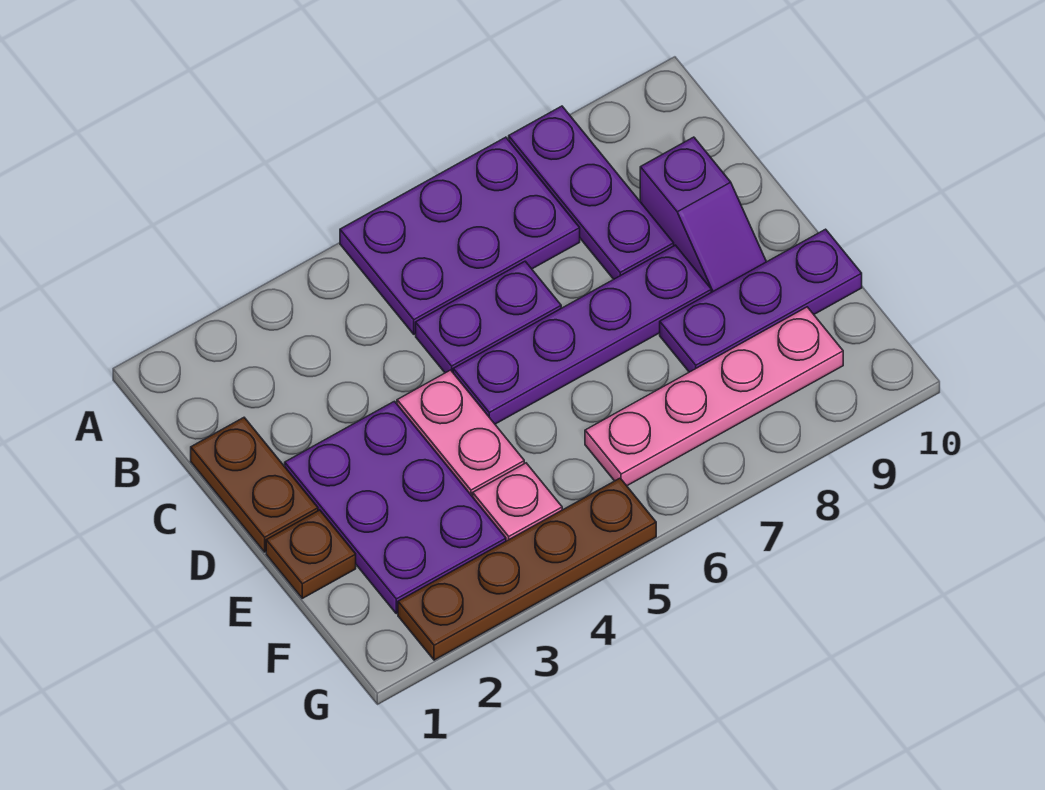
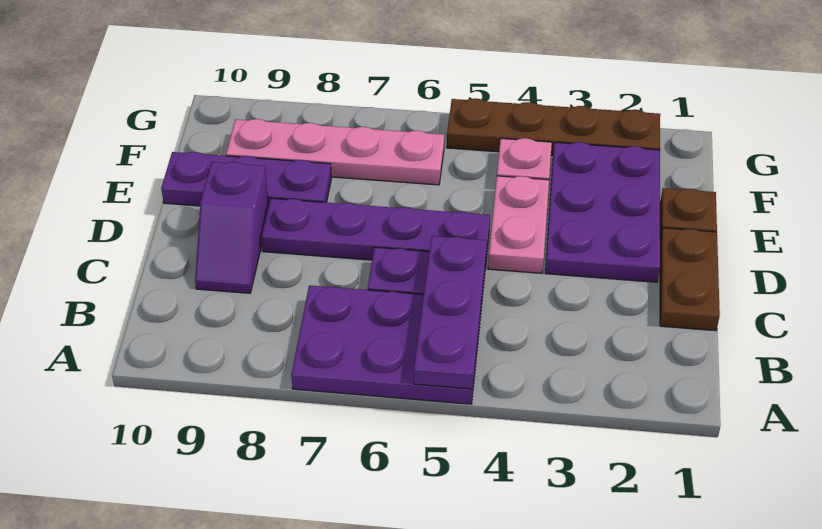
purple plate A8:C8 level 1 -> purple plate A5:C5 level 2
purple slope C9:D9 level 1 top C -> purple slope C9:D9 level 1 top D

